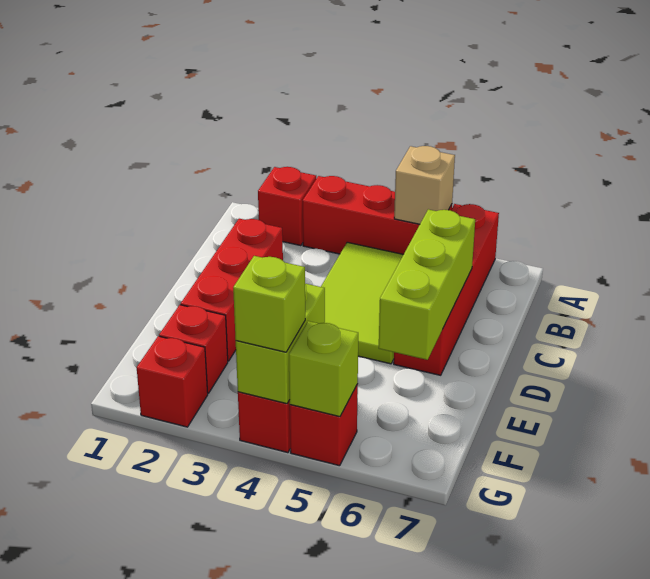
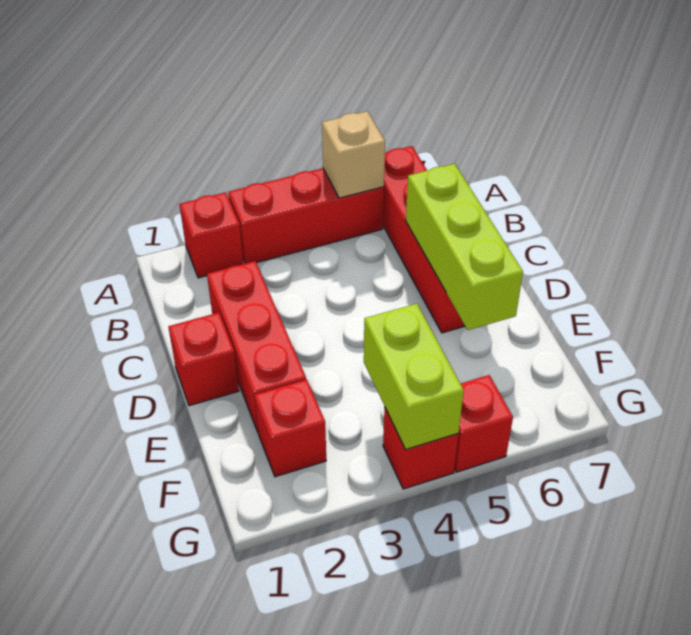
lime tile B4:D5 level 1 -> none
red brick G2 level 1 -> red brick D1 level 1
lime brick G4 level 3 -> none
lime brick G5 level 2 -> none

